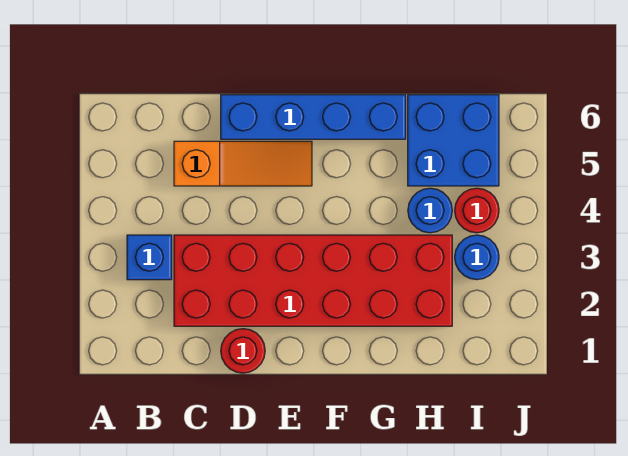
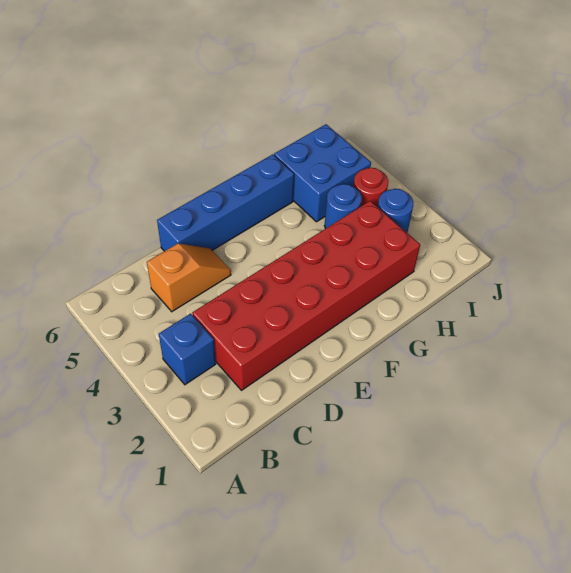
orange slope C5:E5 level 1 top C -> orange slope C5:D5 level 1 top C
red round brick D1 level 1 -> none

